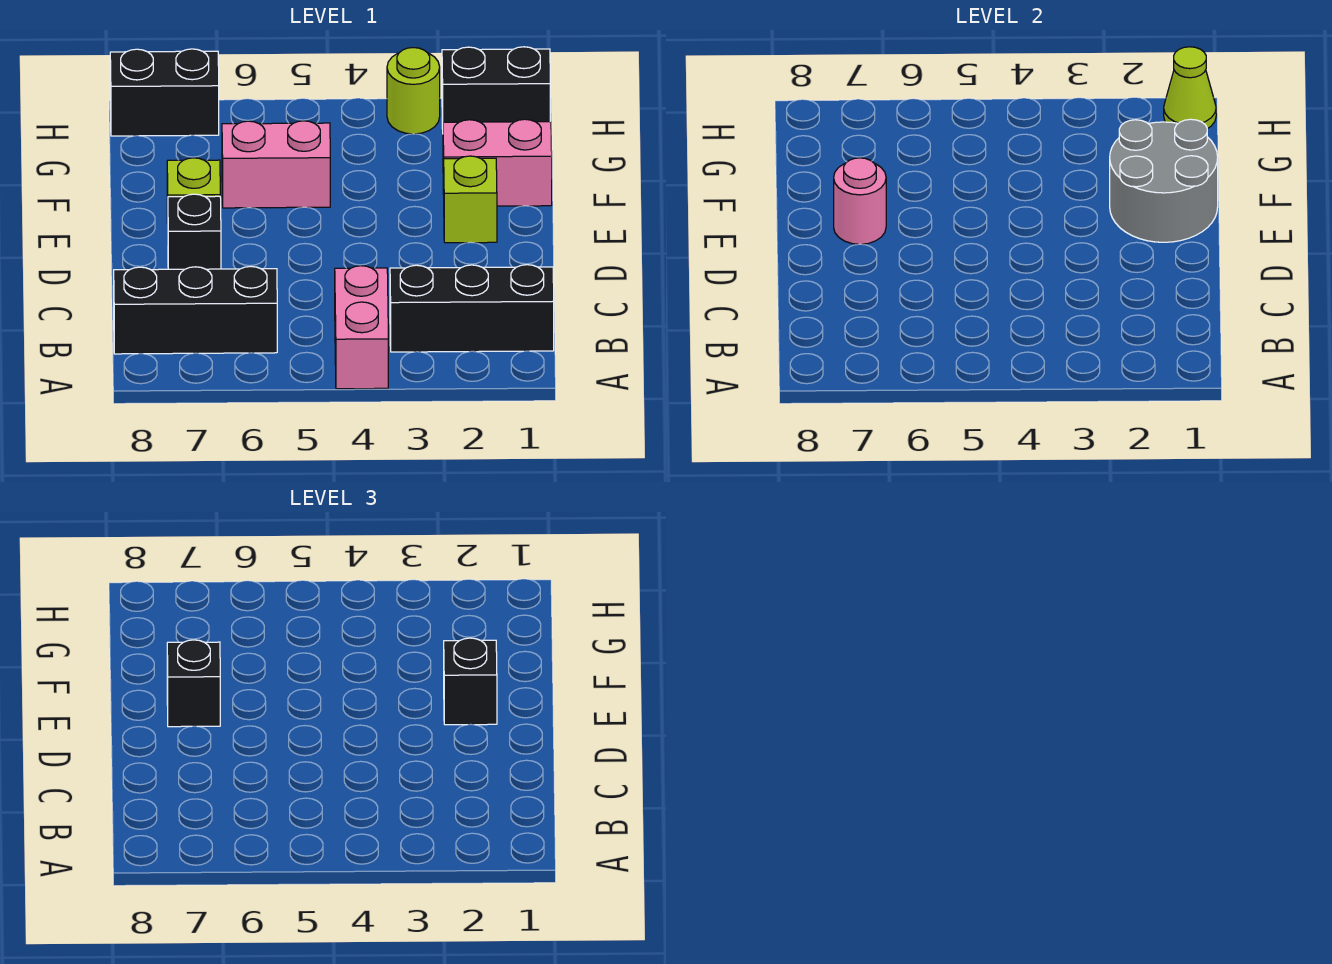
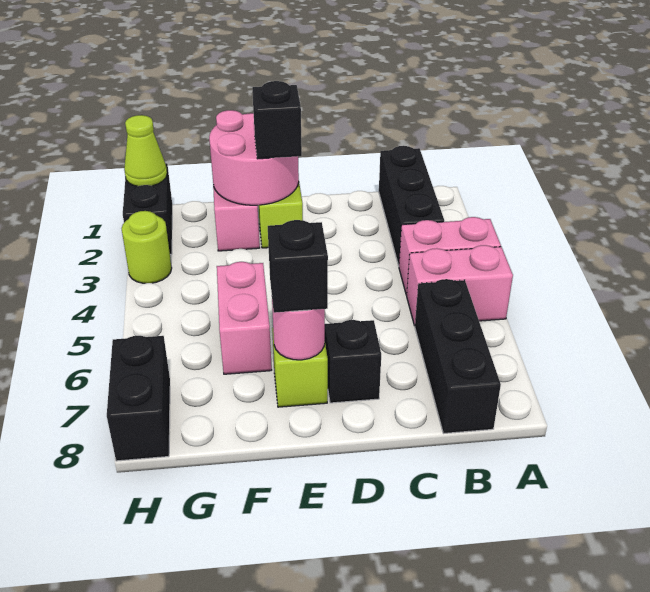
none -> pink brick A5:B5 level 1
grey round brick E1:F2 level 2 -> pink round brick E1:F2 level 2

